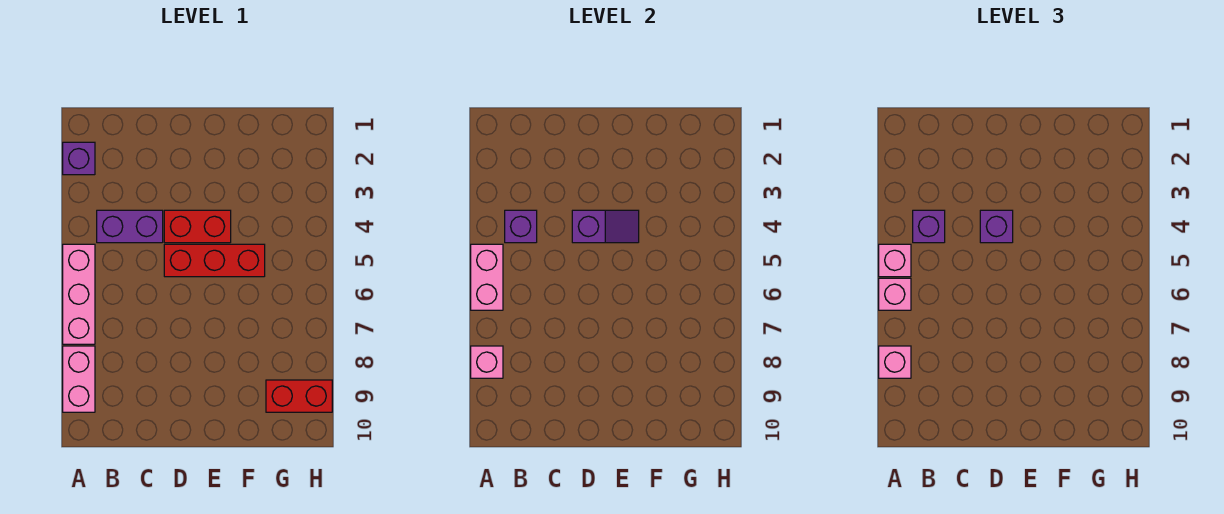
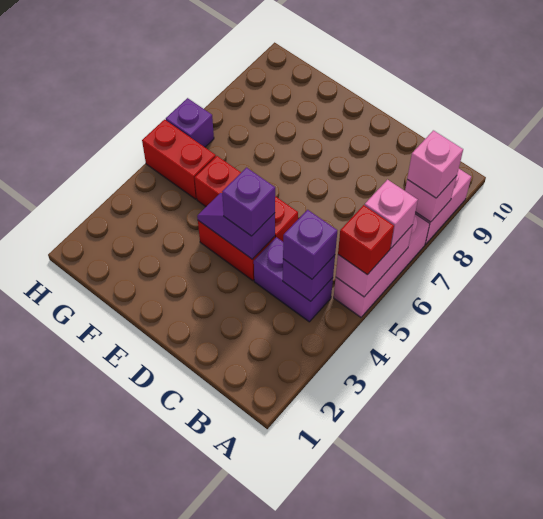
purple brick A2 level 1 -> purple brick H6 level 1
pink brick A5 level 3 -> red brick A5 level 3
red brick G9:H9 level 1 -> red brick G5:H5 level 1

